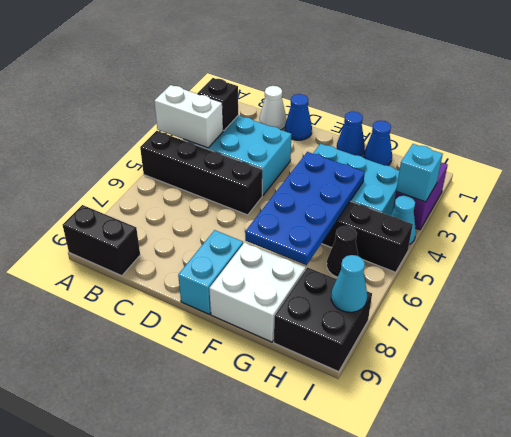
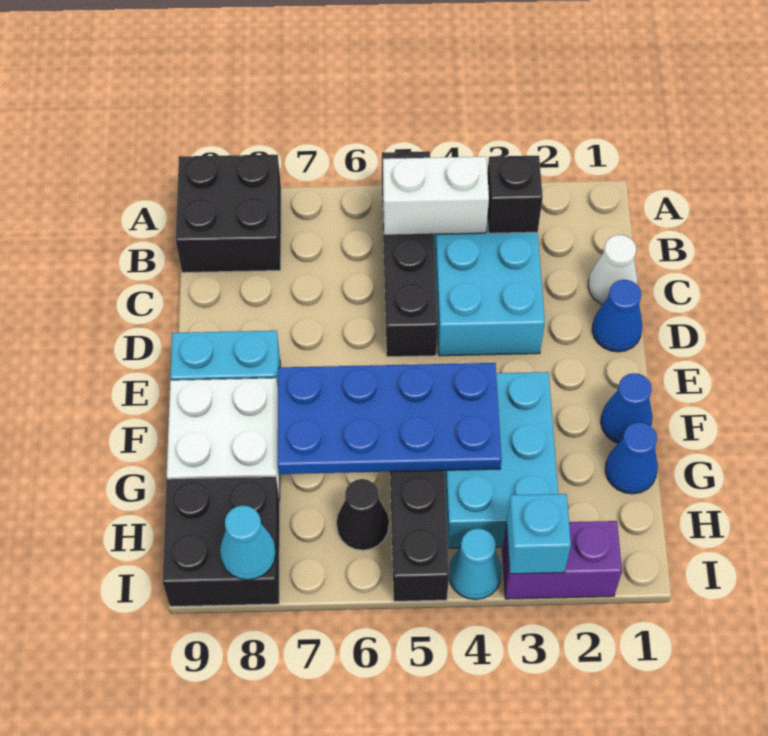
white brick A4:B4 level 2 -> white brick B4:B5 level 2
black brick A9:B9 level 1 -> black brick A8:B9 level 1

